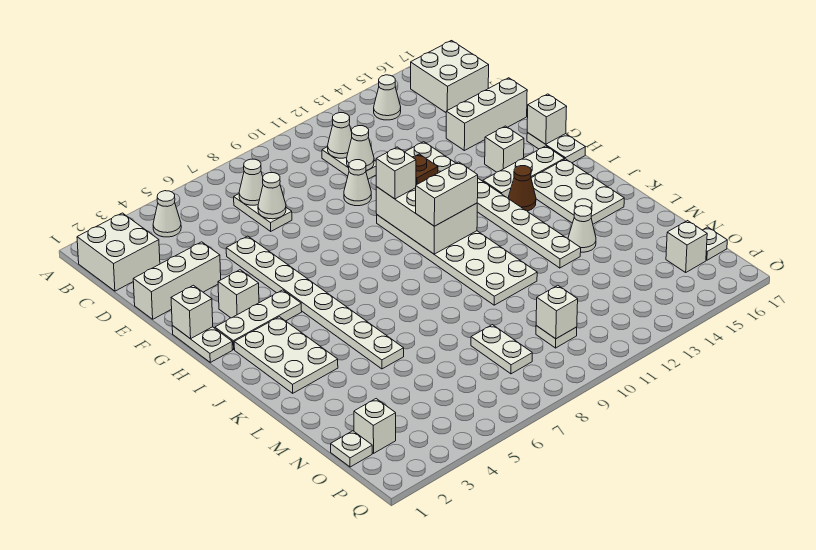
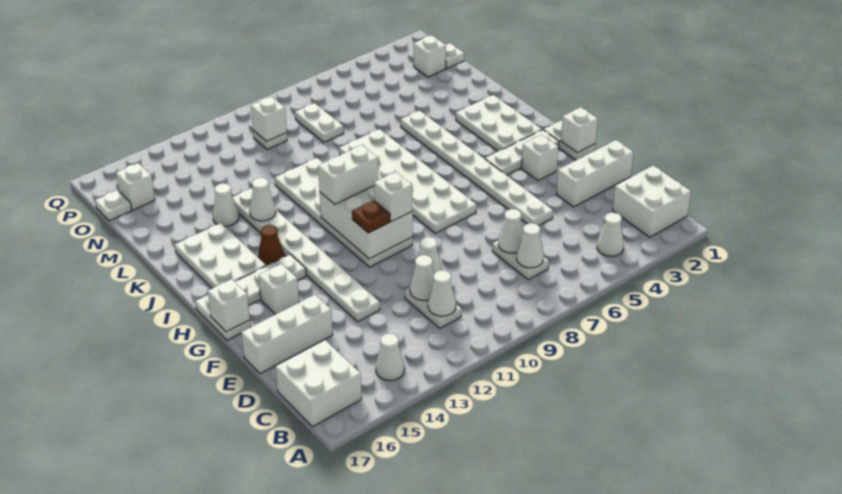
none -> white plate G7:L8 level 1
none -> white cone K13 level 2

